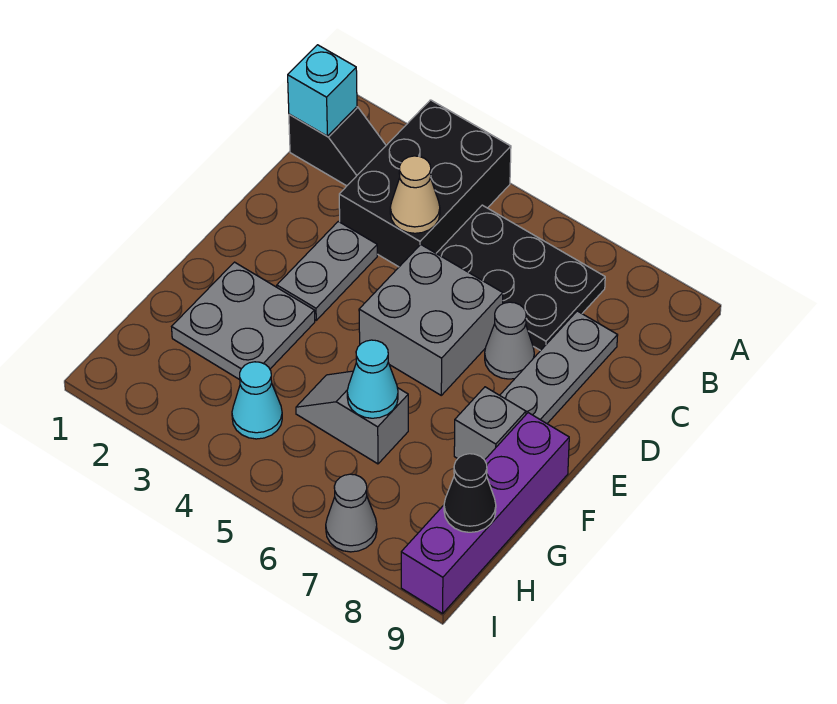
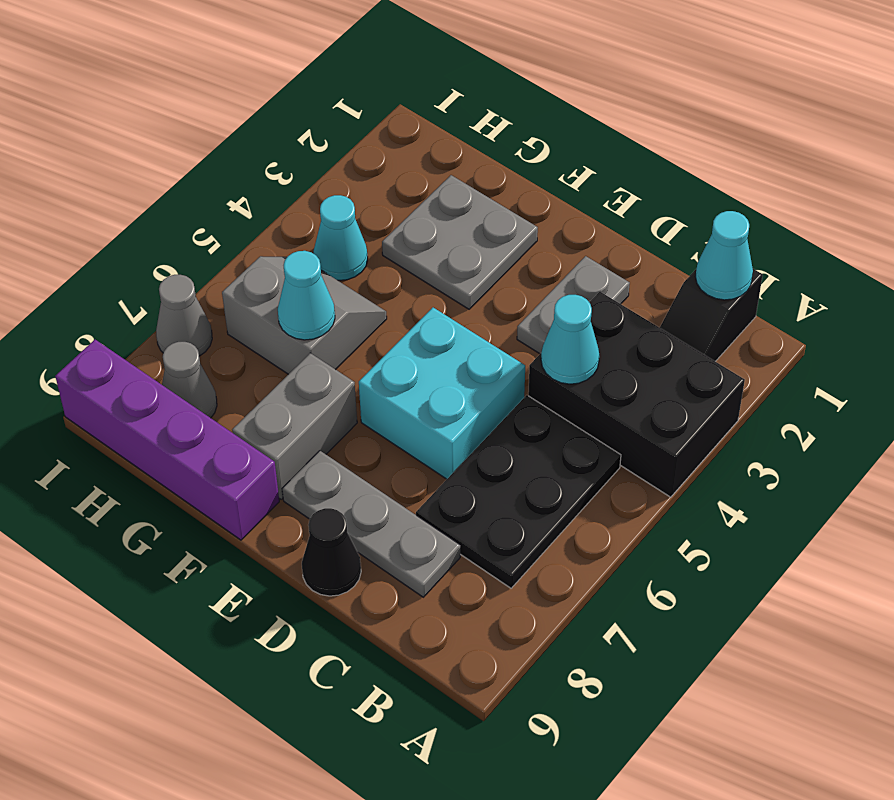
cyan brick B1 level 2 -> cyan cone B1 level 2
tan cone C4 level 2 -> cyan cone C4 level 2
grey plate D3:E3 level 1 -> grey plate D2:D3 level 1
grey brick D5:E6 level 1 -> cyan brick D5:E6 level 1
grey cone D7 level 1 -> grey cone H8 level 1
grey brick F8 level 1 -> grey brick F7:F8 level 1
grey slope G5:G6 level 1 top 6 -> grey slope G5:H6 level 1 top 6
black cone H9 level 2 -> black cone D9 level 1

